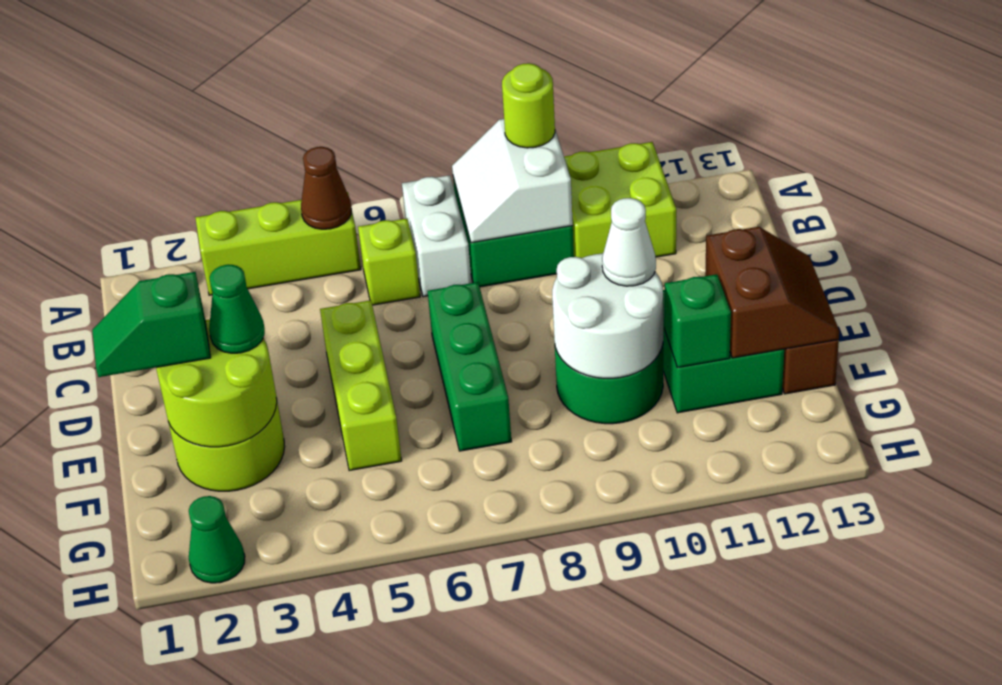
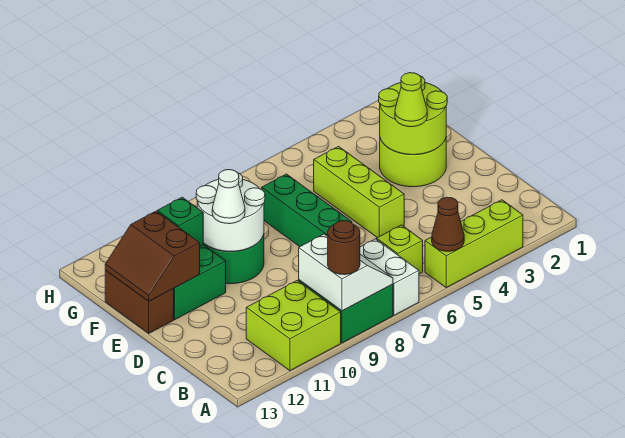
lime round brick A9 level 3 -> brown round brick A9 level 3
green slope E1:E2 level 3 top 2 -> none
green cone E3 level 3 -> lime cone E3 level 3
green cone H2 level 1 -> none

